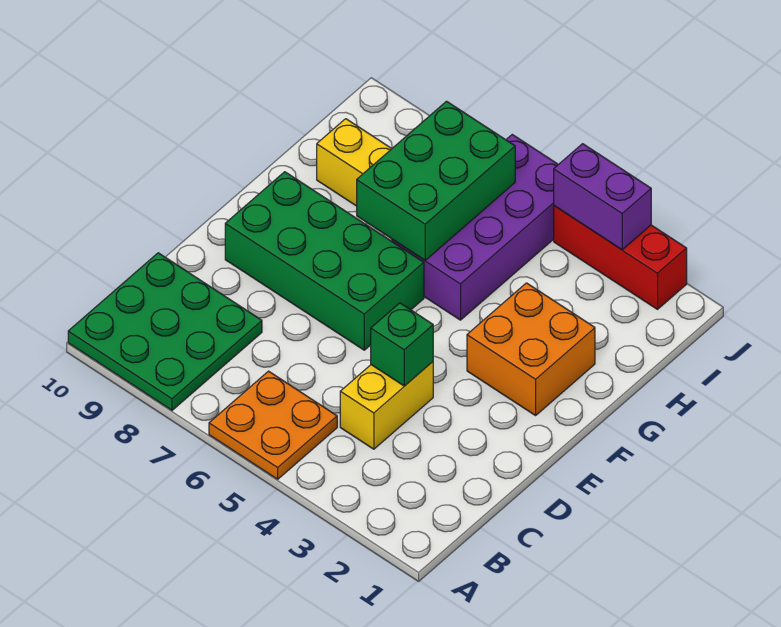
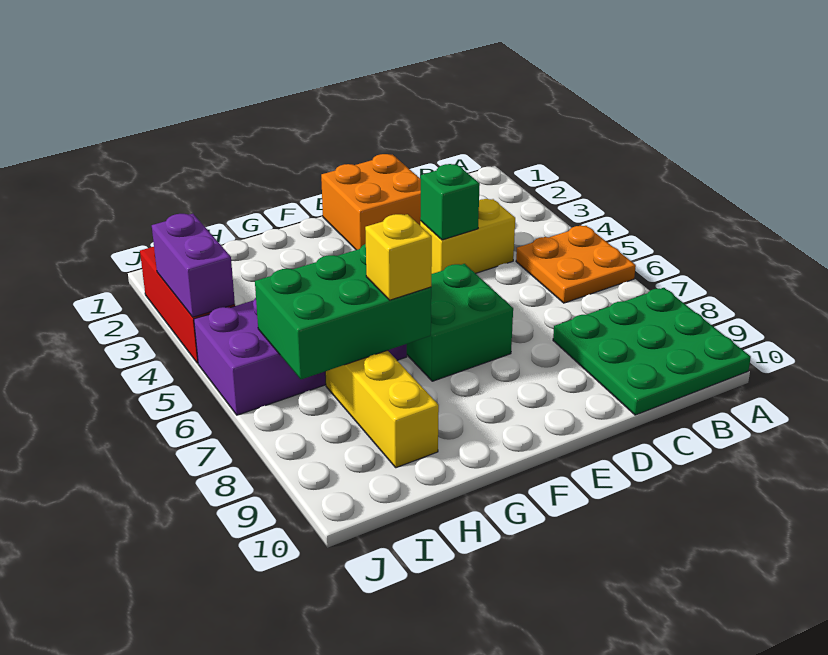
green brick E6:F9 level 1 -> green brick E6:F7 level 1
orange brick F2:G3 level 1 -> orange brick D1:E2 level 1
none -> yellow brick G7 level 3

